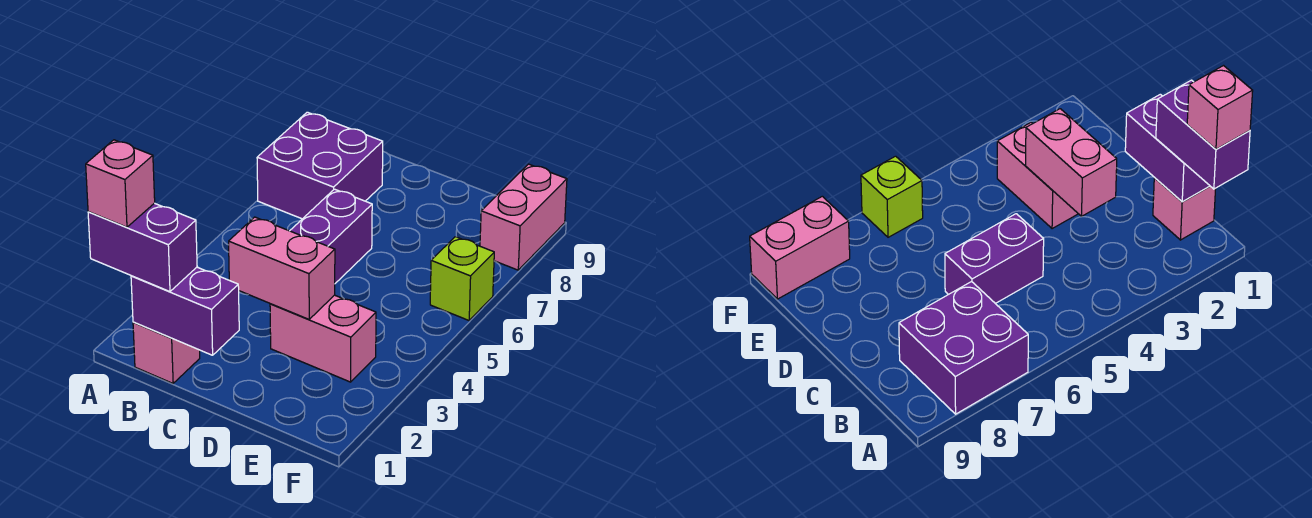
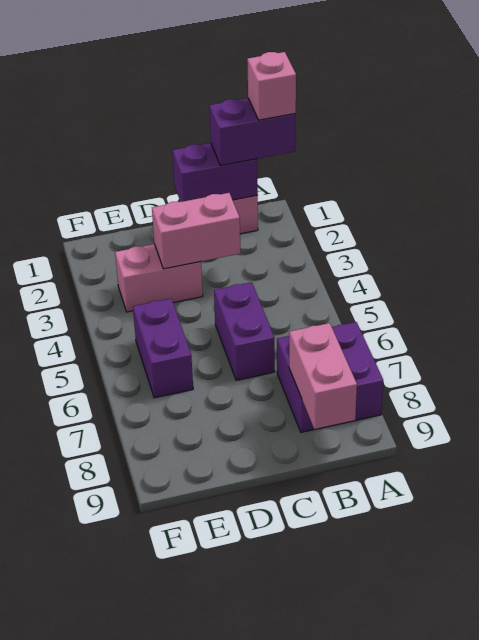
none -> purple brick E5:E6 level 1
lime brick F6 level 1 -> none
pink brick F8:F9 level 1 -> pink brick B8:B9 level 2

